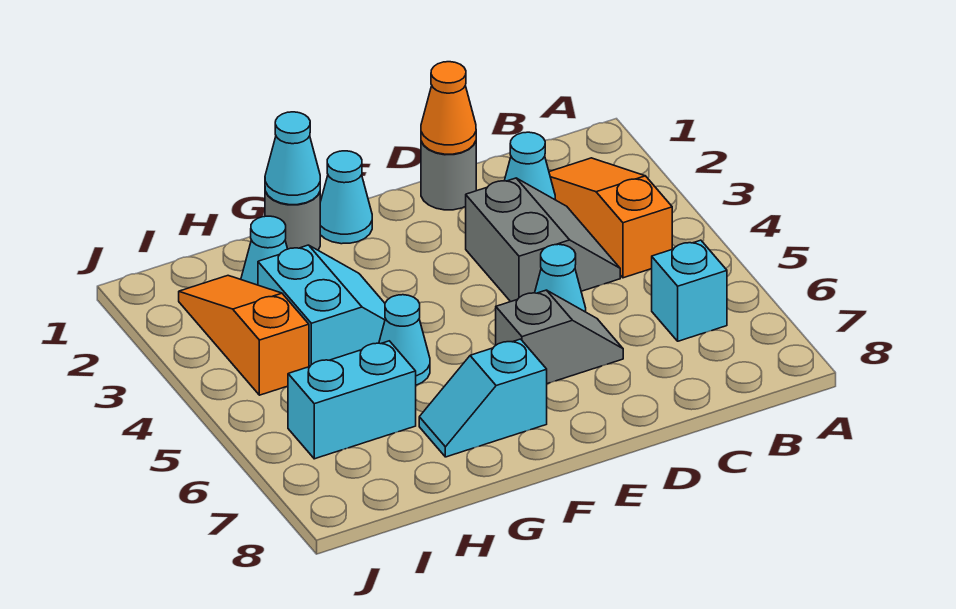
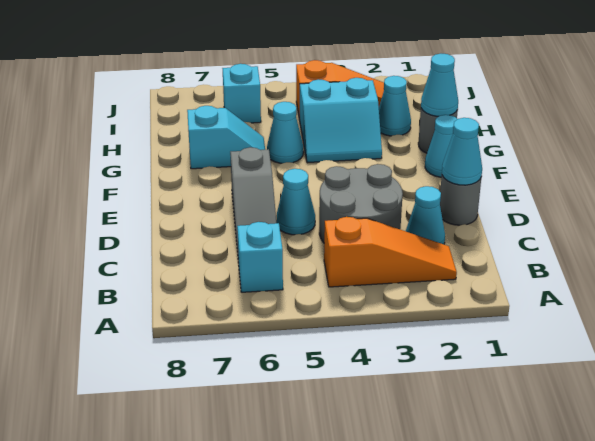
grey slope C3:D4 level 1 top D -> grey round brick C3:D4 level 1
orange cone D1 level 2 -> cyan cone D1 level 2
grey slope D6:E6 level 1 top E -> grey slope C6:E6 level 1 top E
cyan slope F7:G7 level 1 top F -> cyan slope G6:G7 level 1 top 7
cyan brick H6:I6 level 1 -> cyan brick I6 level 1

